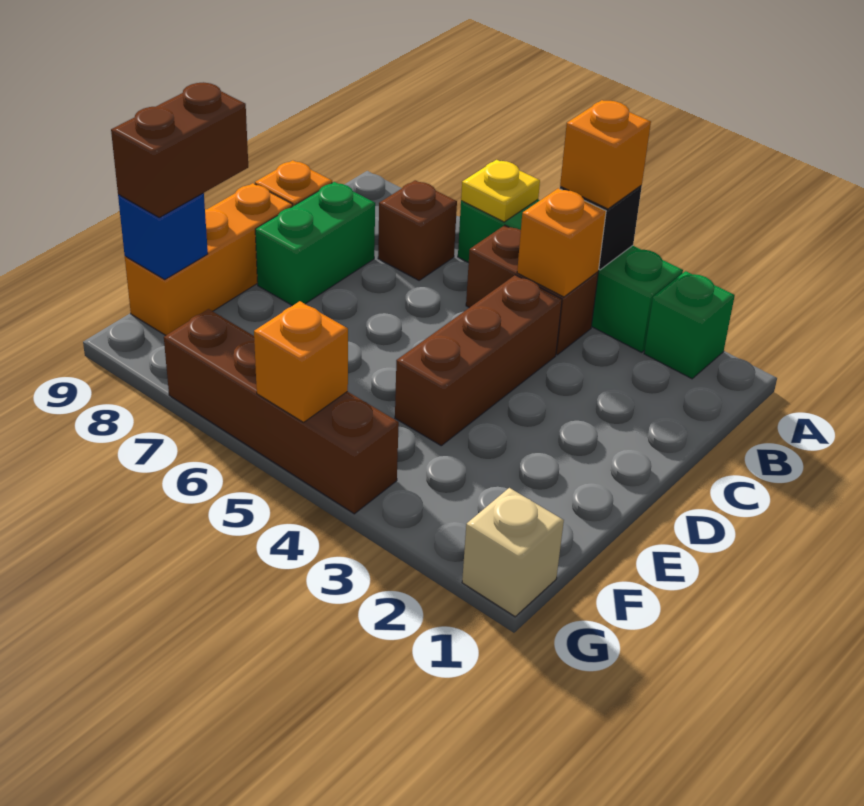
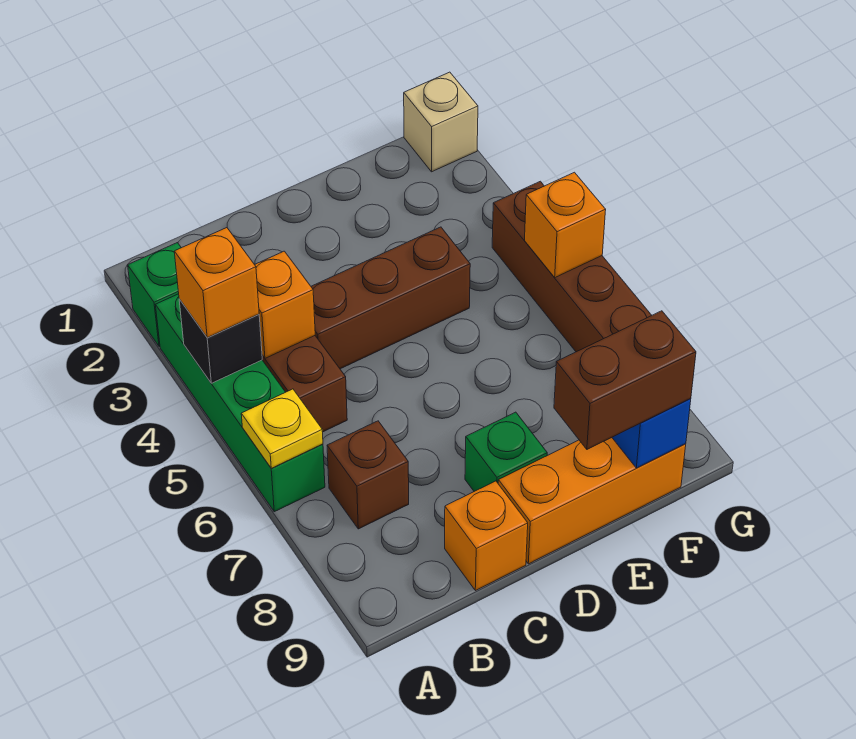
green brick C8:D8 level 1 -> green brick D8 level 1

